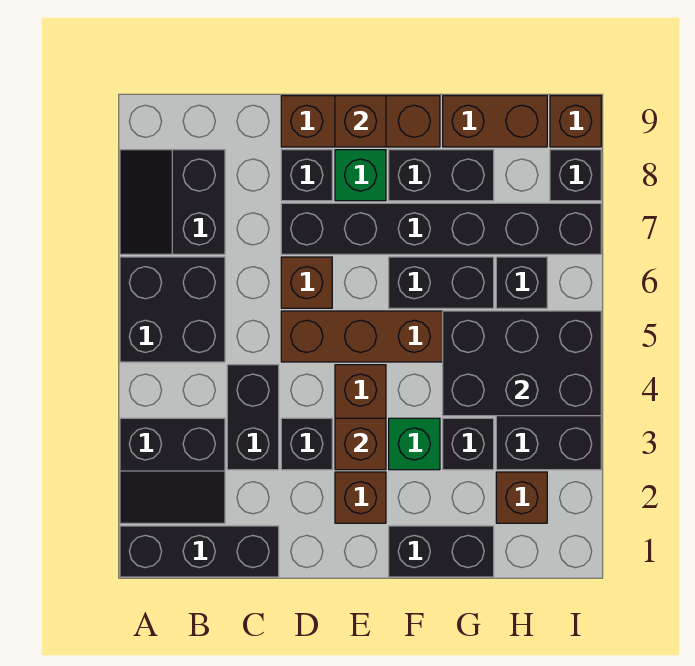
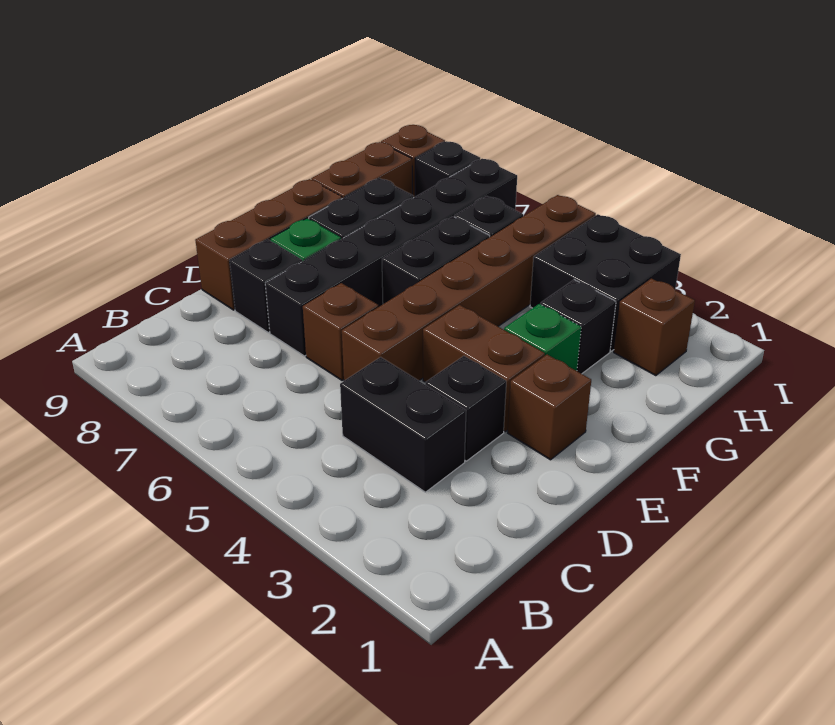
black brick A1:C1 level 1 -> none
black slope A2:B3 level 1 top 3 -> none
black brick A5:B6 level 1 -> none
black slope A7:B8 level 1 top B -> none
brown brick E3 level 2 -> none
brown brick E9 level 2 -> none
black brick F1:G1 level 1 -> none
black brick G4:I5 level 2 -> none

